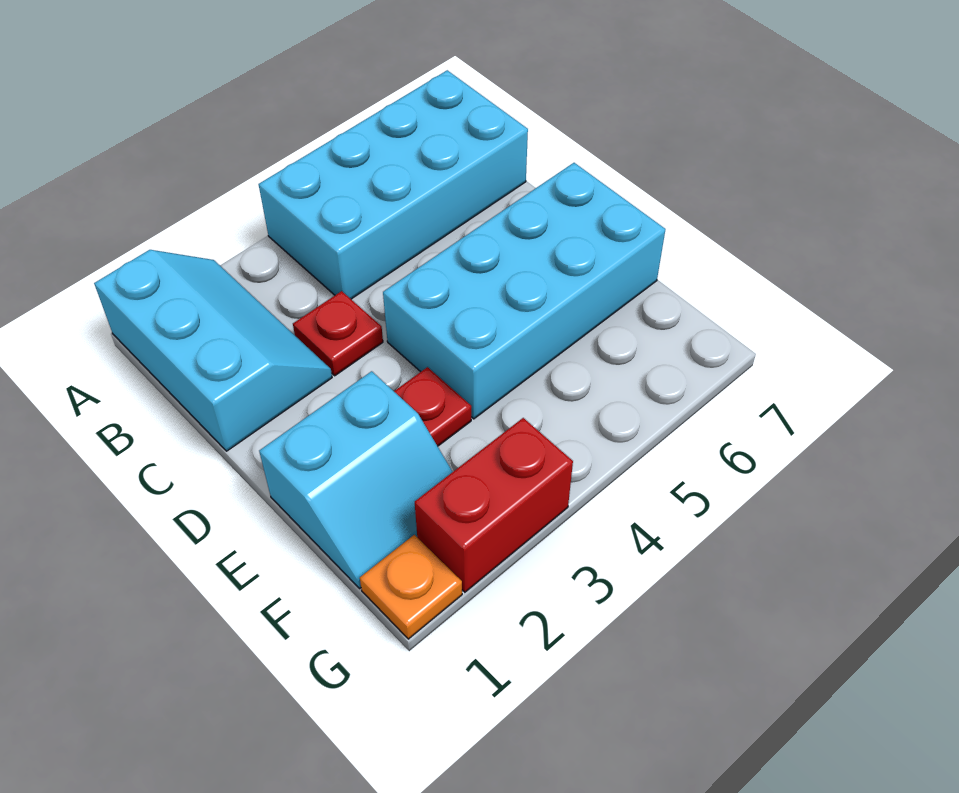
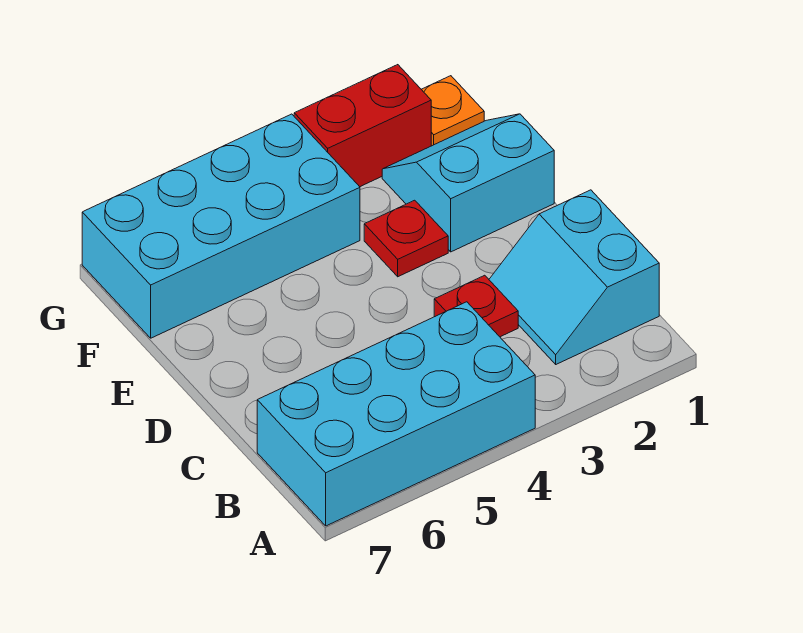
cyan slope A1:C2 level 1 top 1 -> cyan slope B1:C2 level 1 top 1
cyan brick D4:E7 level 1 -> cyan brick F4:G7 level 1

